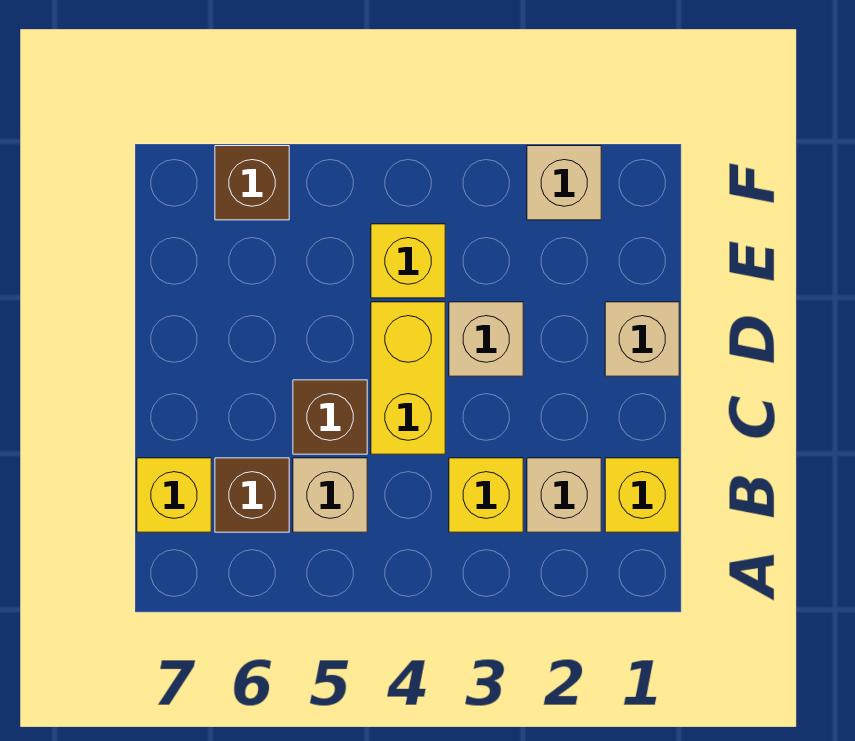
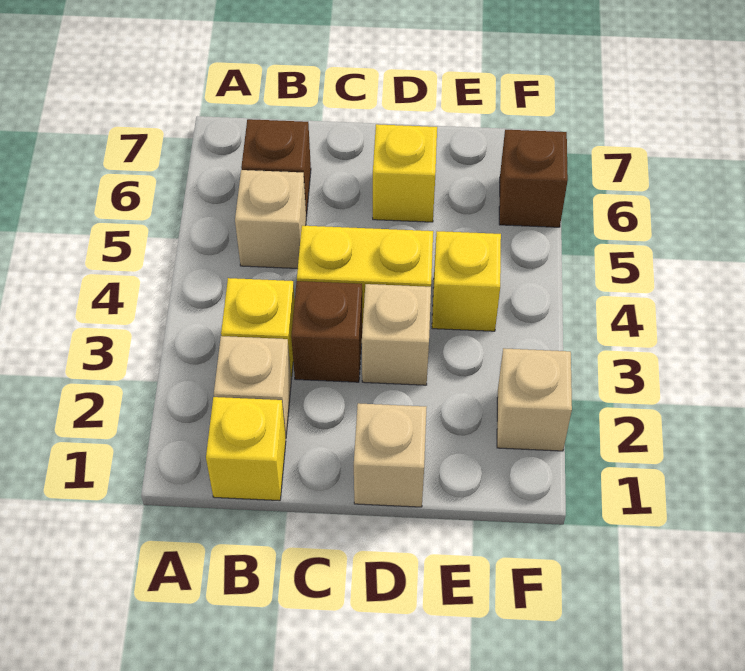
yellow brick B7 level 1 -> yellow brick D6 level 1
brown brick C5 level 1 -> brown brick C3 level 1

